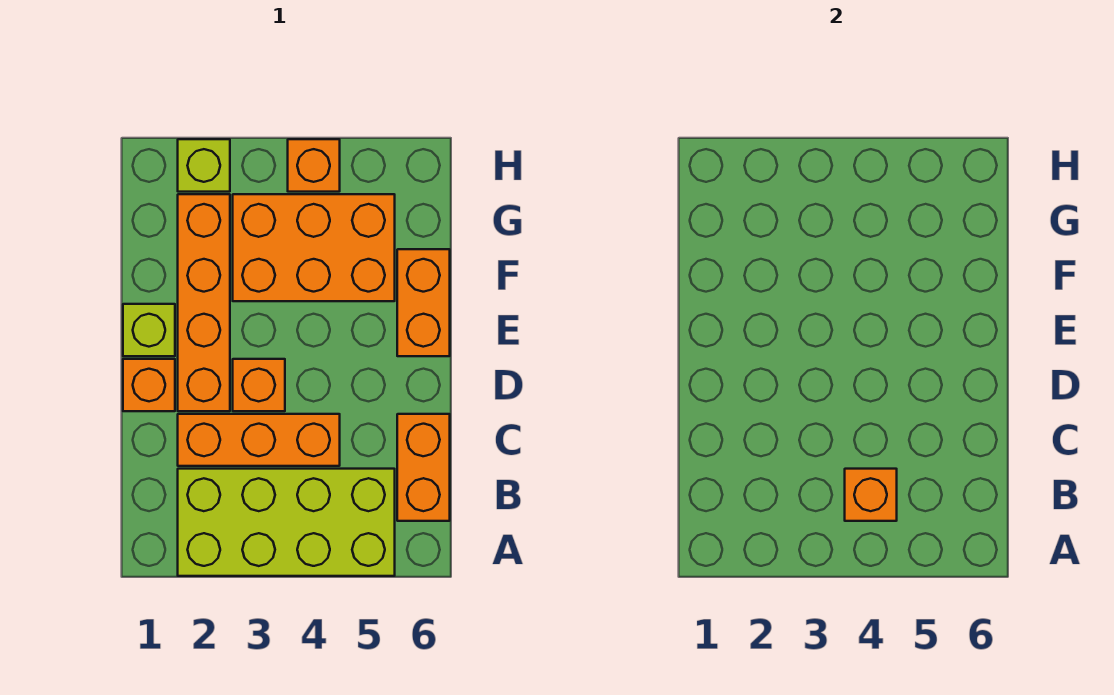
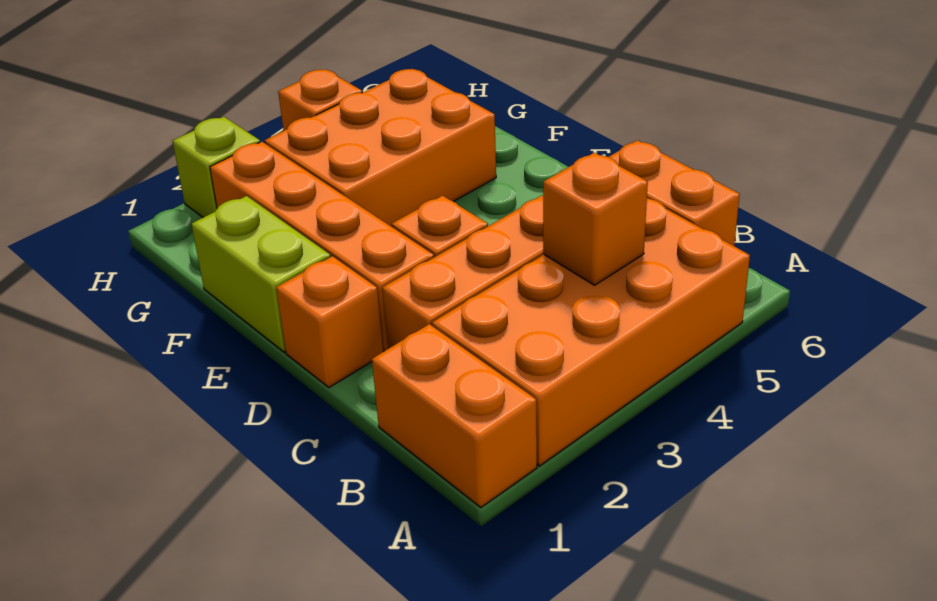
lime brick A2:B5 level 1 -> orange brick A2:B5 level 1
lime brick E1 level 1 -> lime brick E1:F1 level 1
orange brick E6:F6 level 1 -> orange brick A1:B1 level 1

